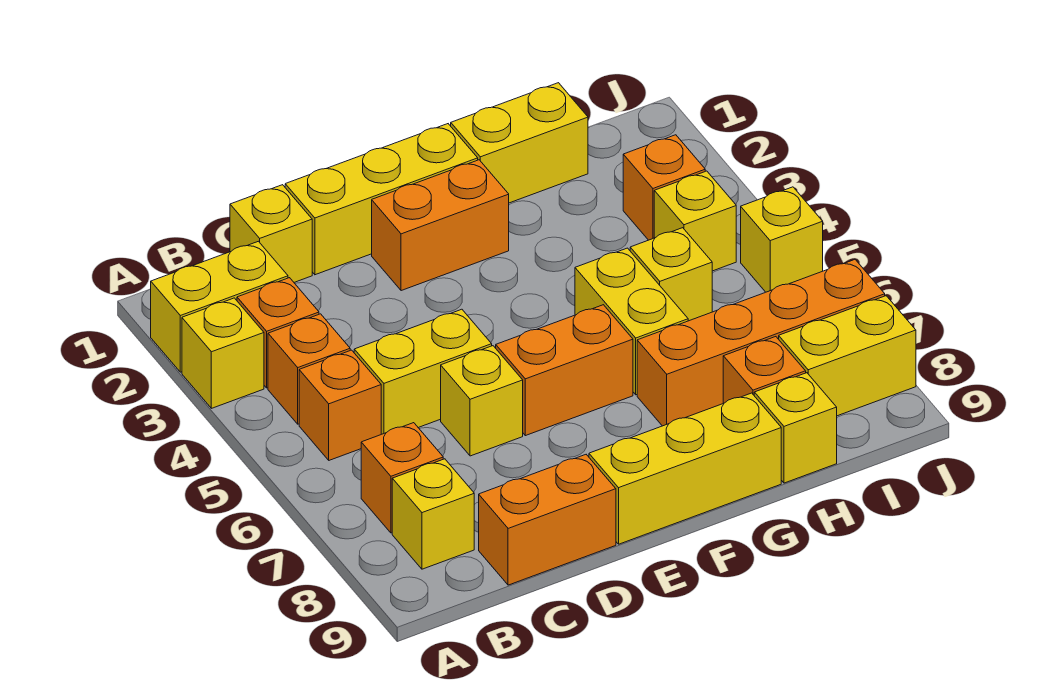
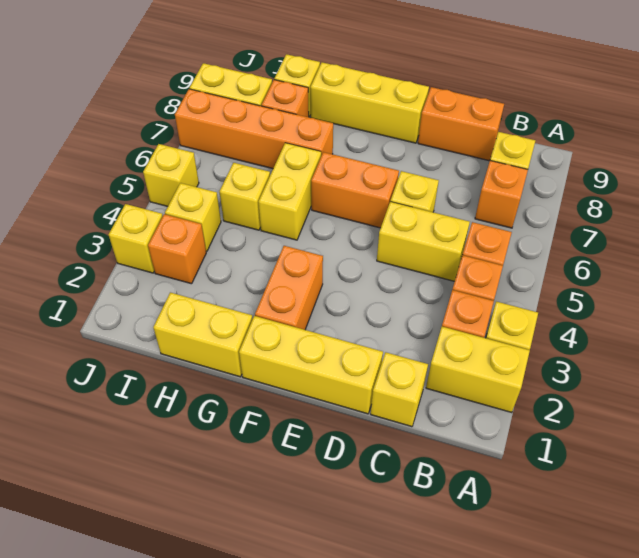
orange brick E2:F2 level 1 -> orange brick F2:F3 level 1
none -> yellow brick J3 level 1

